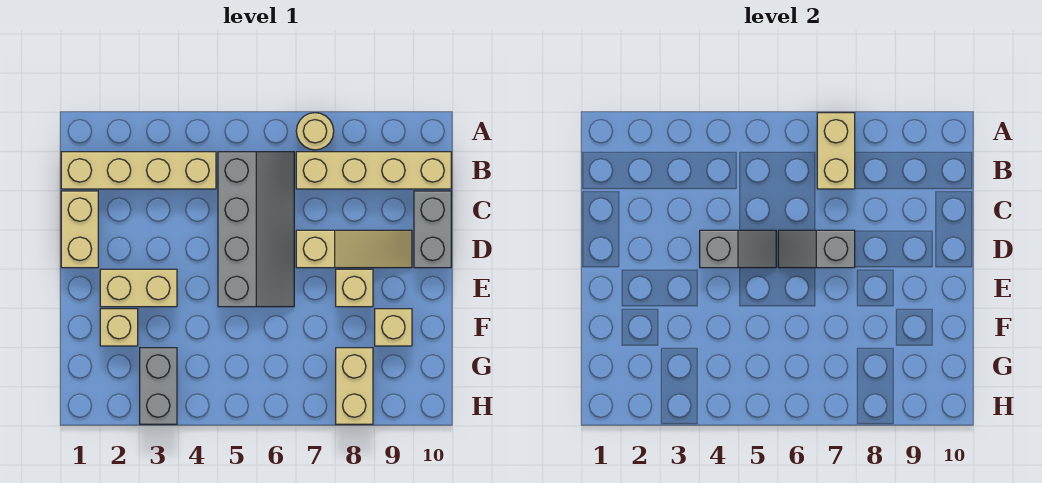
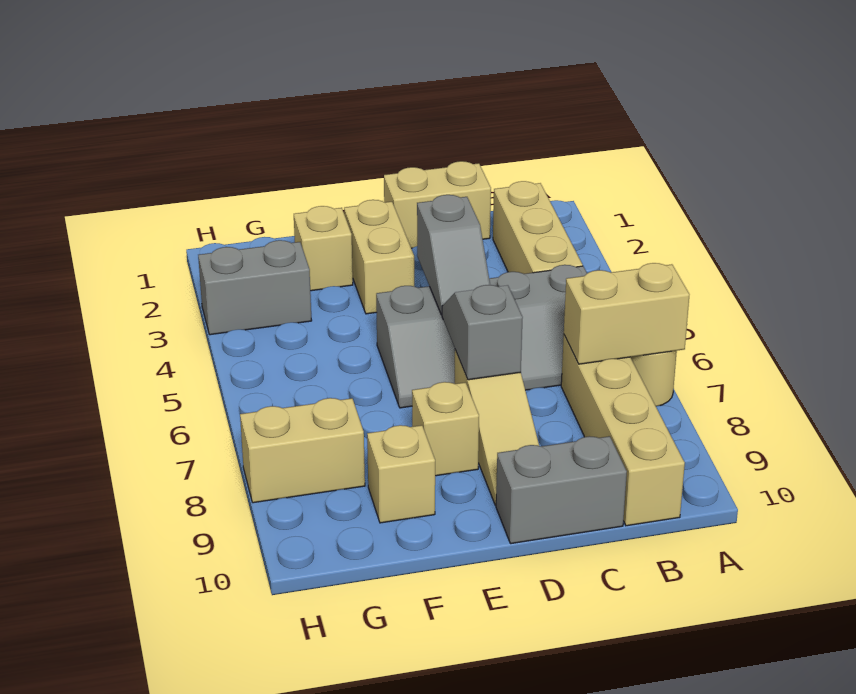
tan brick B1:B4 level 1 -> tan brick B2:B4 level 1

